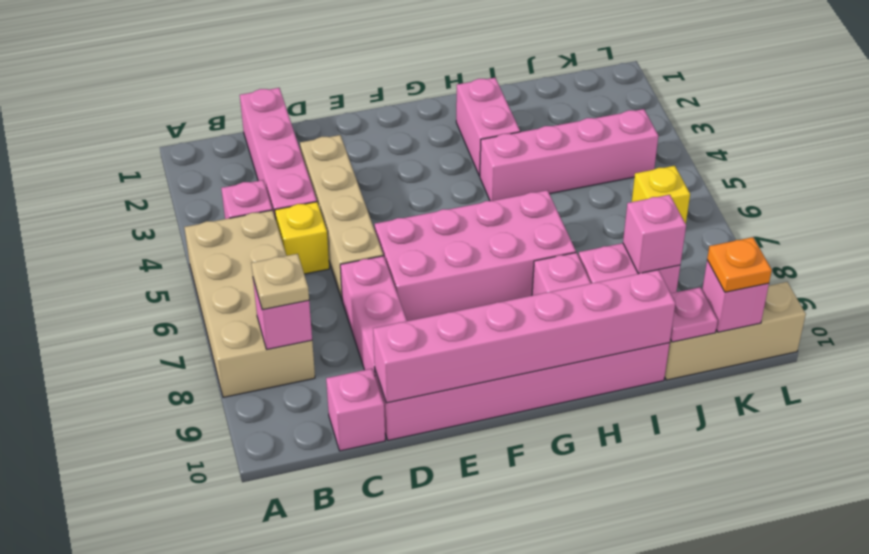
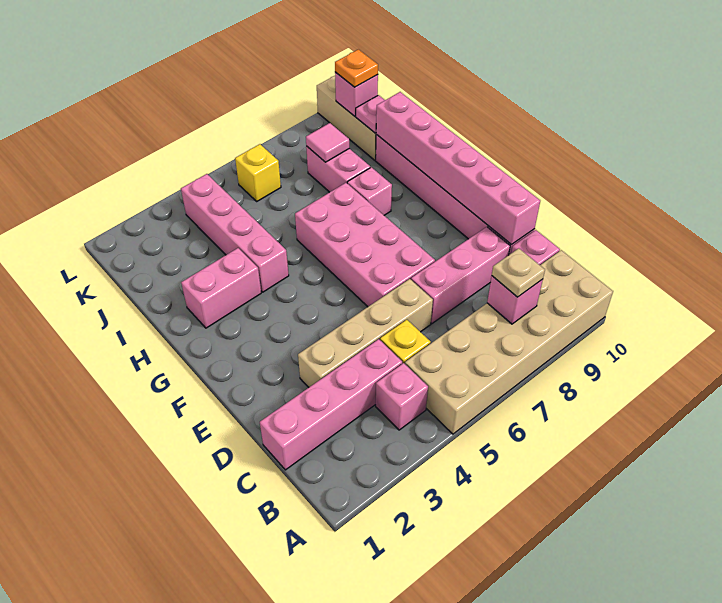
tan brick A5:B8 level 1 -> tan brick A5:B10 level 1
pink brick J8 level 2 -> pink tile J8 level 2

